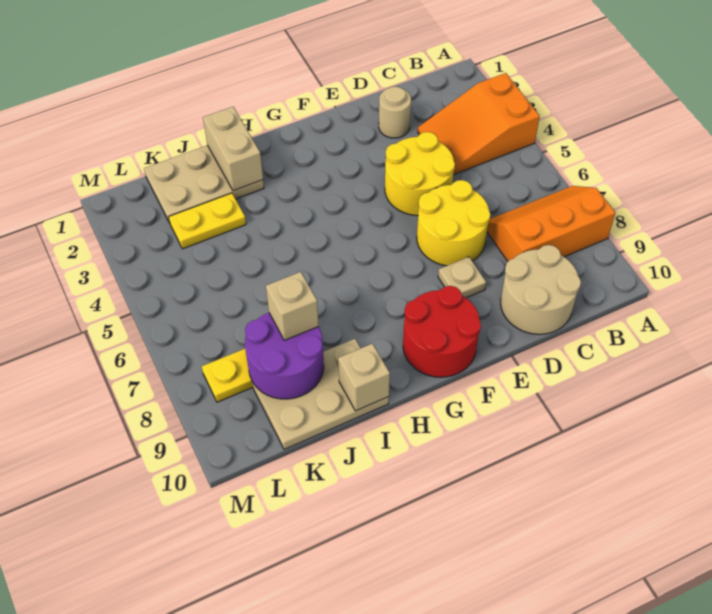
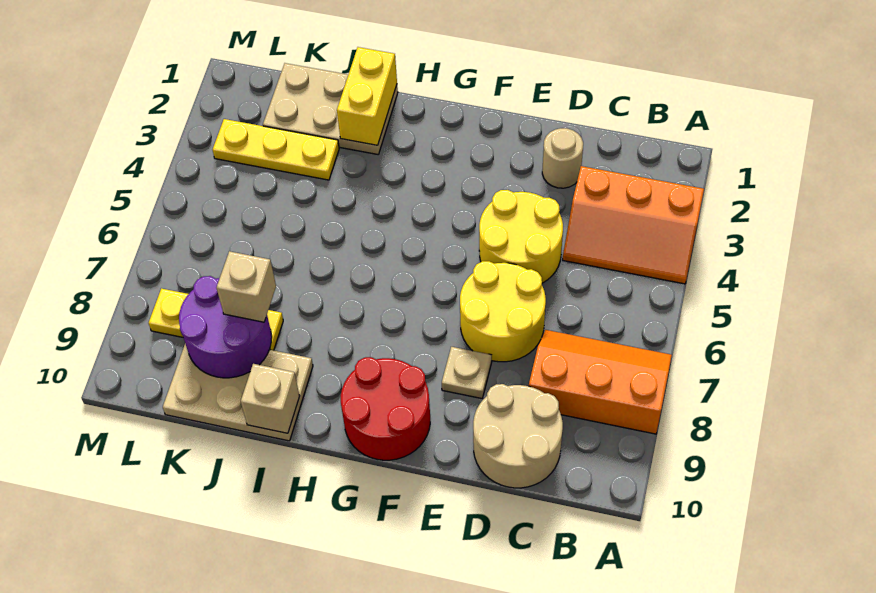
orange slope A3:C4 level 1 top A -> orange slope A3:C4 level 1 top 3
tan brick I1:I2 level 2 -> yellow brick I1:I2 level 2
yellow plate J3:K3 level 1 -> yellow plate J3:L3 level 1

